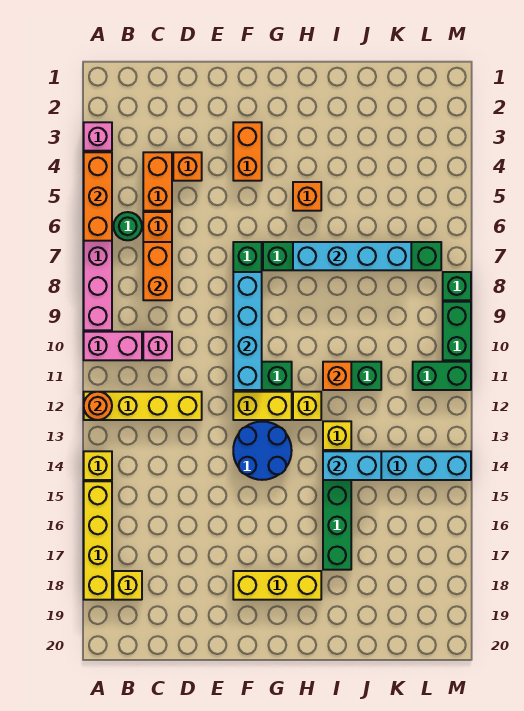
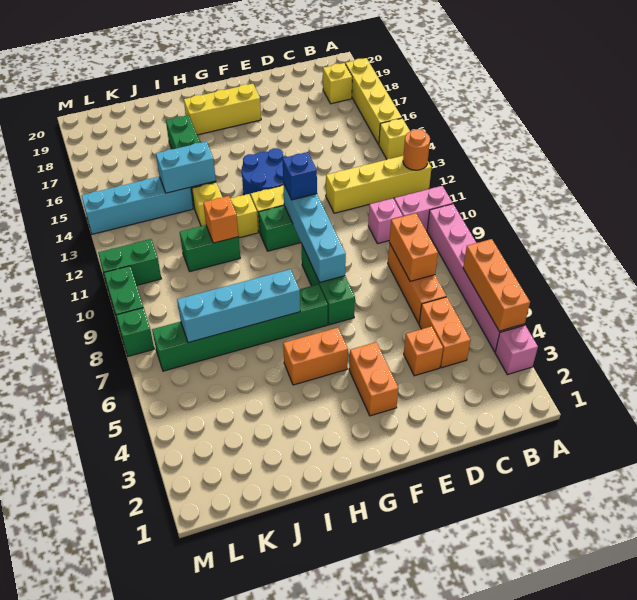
green round brick B6 level 1 -> none
none -> blue brick F11 level 3
orange brick H5 level 1 -> orange brick G5:H5 level 1

